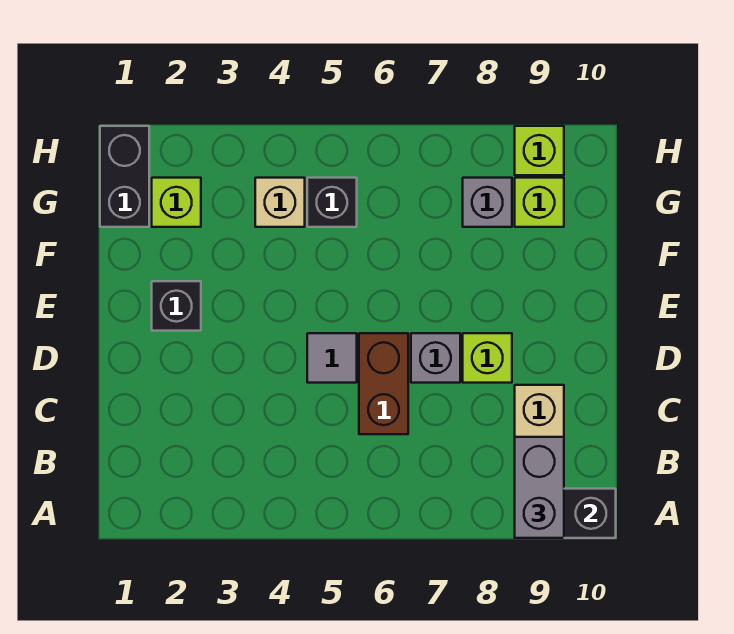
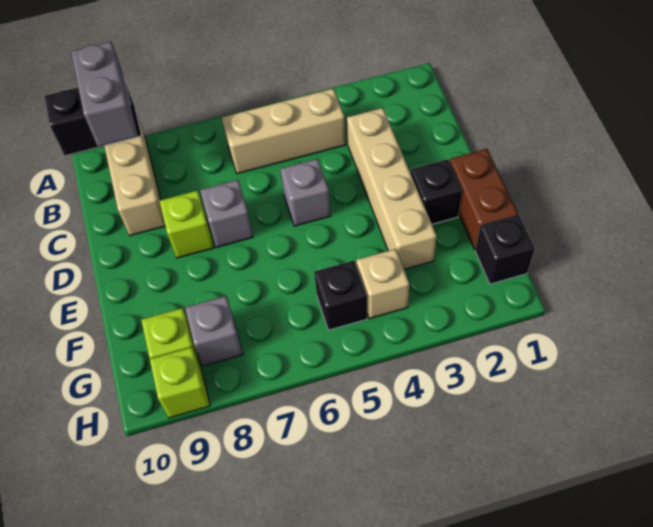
none -> tan brick B4:B6 level 1
none -> tan brick C3:F3 level 1
brown brick C6:D6 level 1 -> brown brick E1:F1 level 1
grey tile D5 level 1 -> grey brick D5 level 1
black brick G1:H1 level 1 -> black brick G1 level 1
lime brick G2 level 1 -> none

